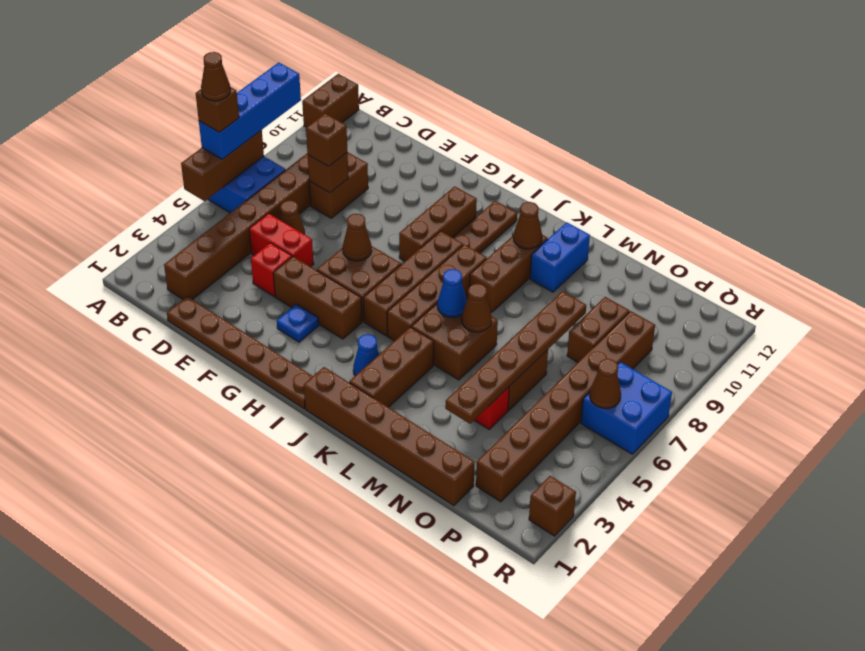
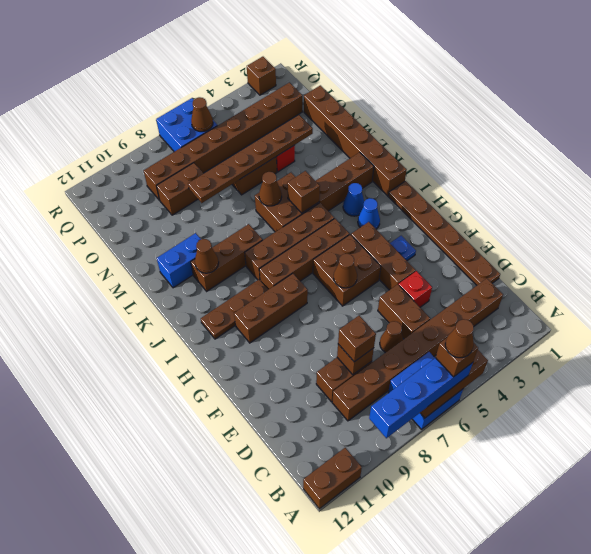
red brick D5:E5 level 1 -> brown brick D5:E5 level 1
none -> brown brick K5 level 2
blue cone K6 level 2 -> blue cone I3 level 1

